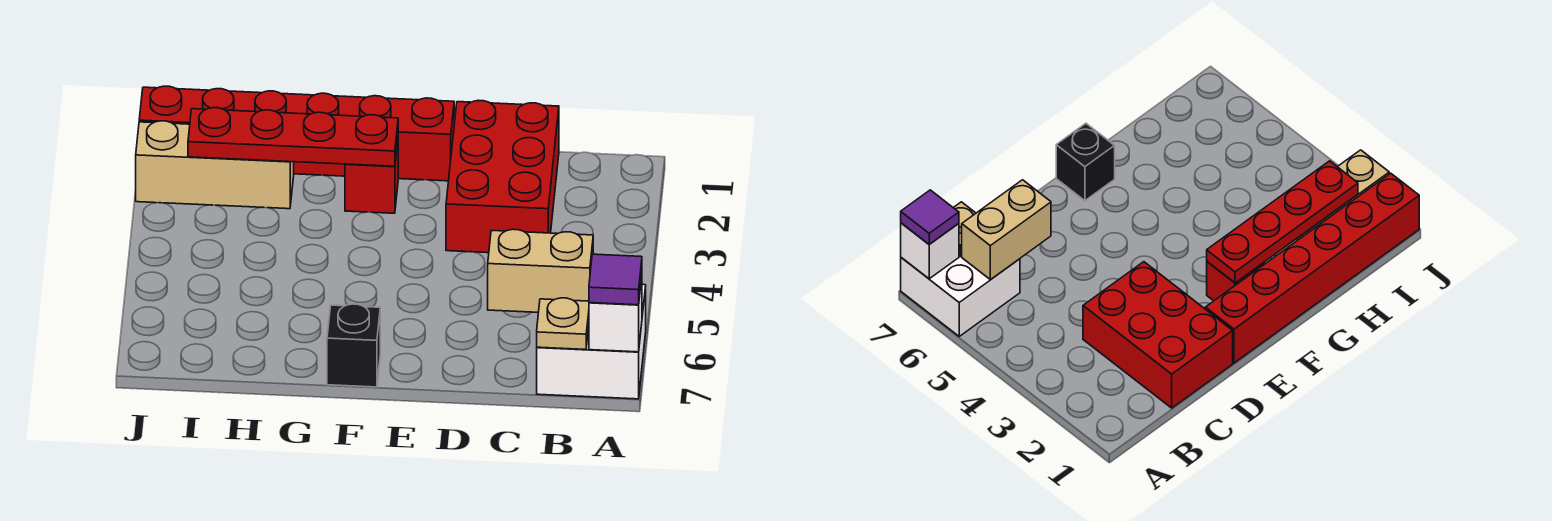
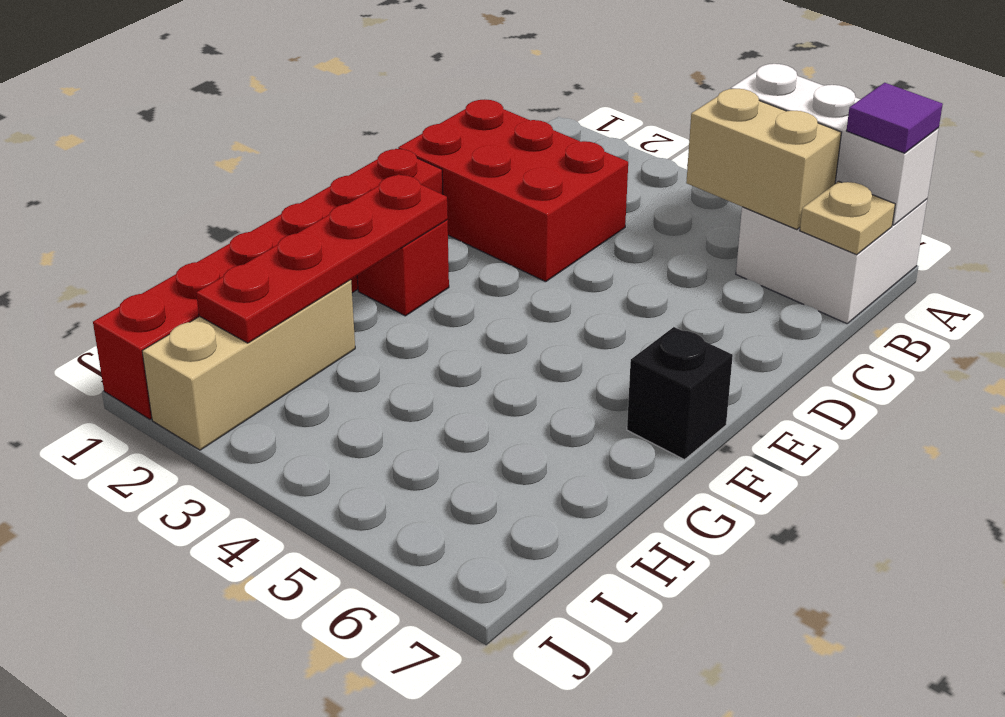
white brick A7 level 2 -> white brick A5:A7 level 2
tan brick B6:C6 level 2 -> tan brick B5:B6 level 2

